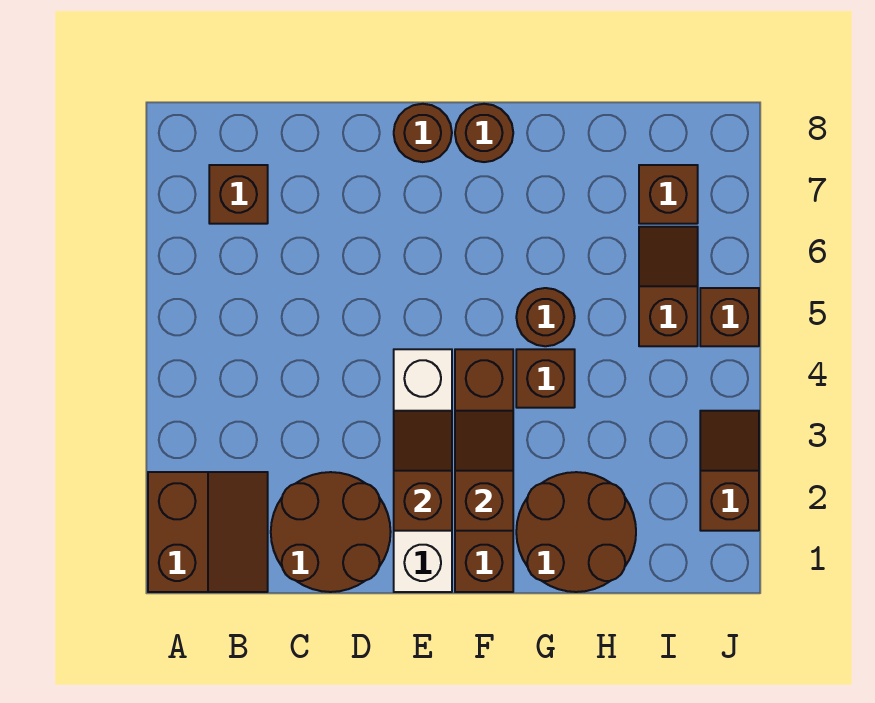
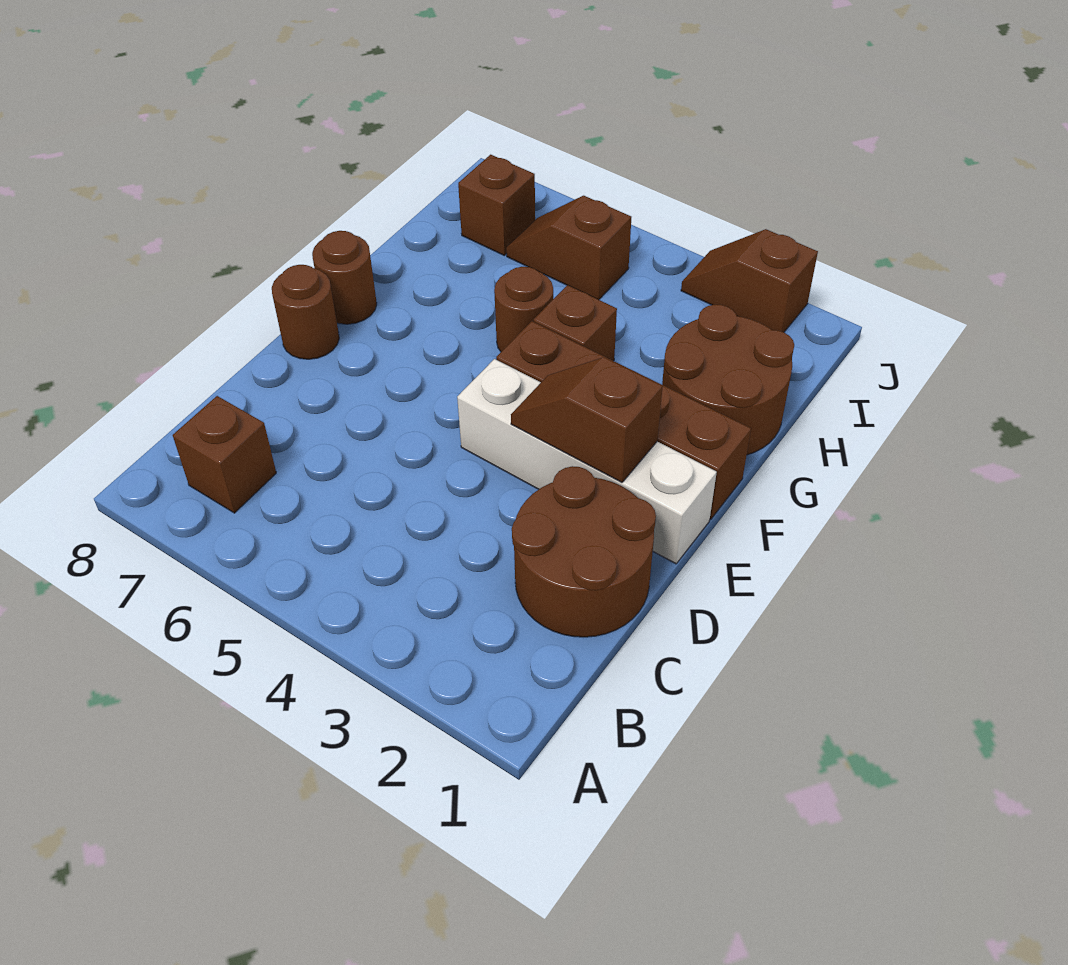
brown slope A1:B2 level 1 top A -> none
brown slope F2:F3 level 2 top 2 -> none
brown brick J5 level 1 -> none

